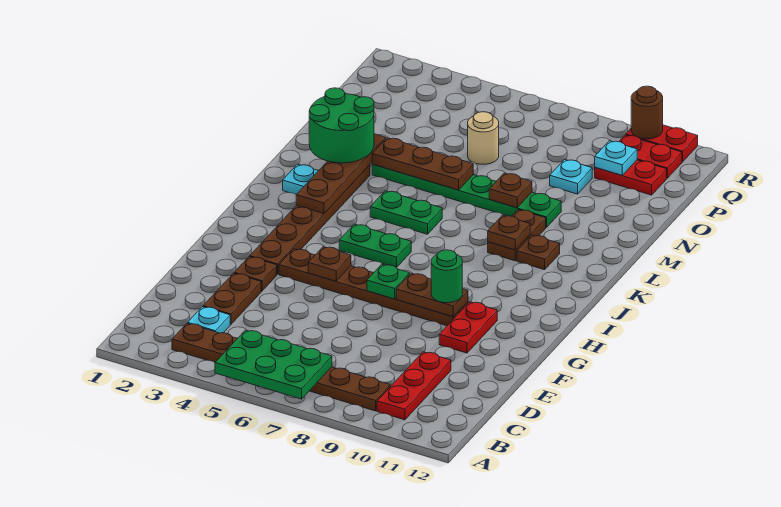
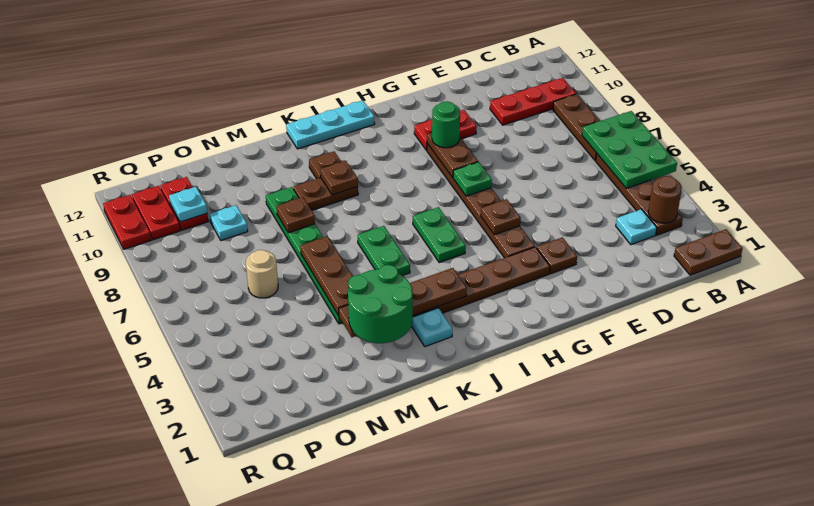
brown plate D3:E3 level 1 -> brown plate A1:B1 level 1
none -> cyan plate I12:K12 level 1
brown round brick R10 level 2 -> brown round brick B3 level 2

